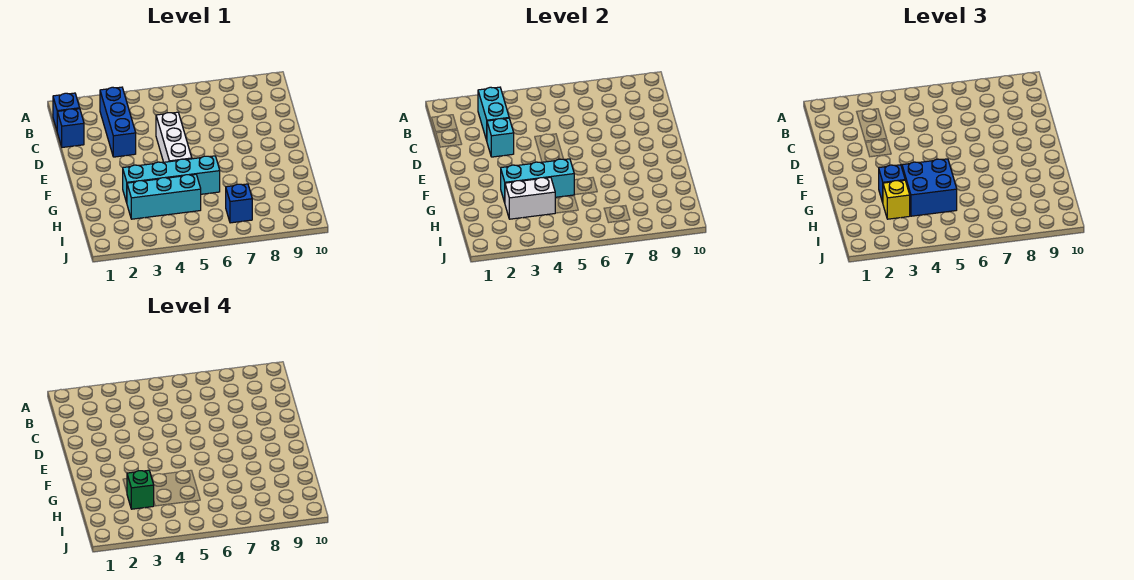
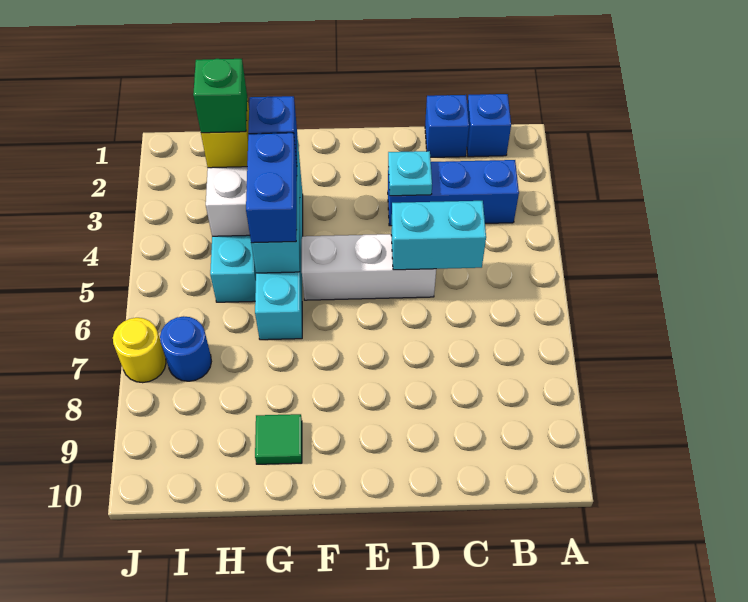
cyan brick B3:C3 level 2 -> cyan brick C5:D5 level 2
cyan brick D3 level 2 -> cyan plate D3 level 2
blue brick G4:H5 level 3 -> blue brick G4:G5 level 3
none -> green tile G9 level 1
blue brick I7 level 1 -> blue round brick I7 level 1
none -> yellow round brick J7 level 1

